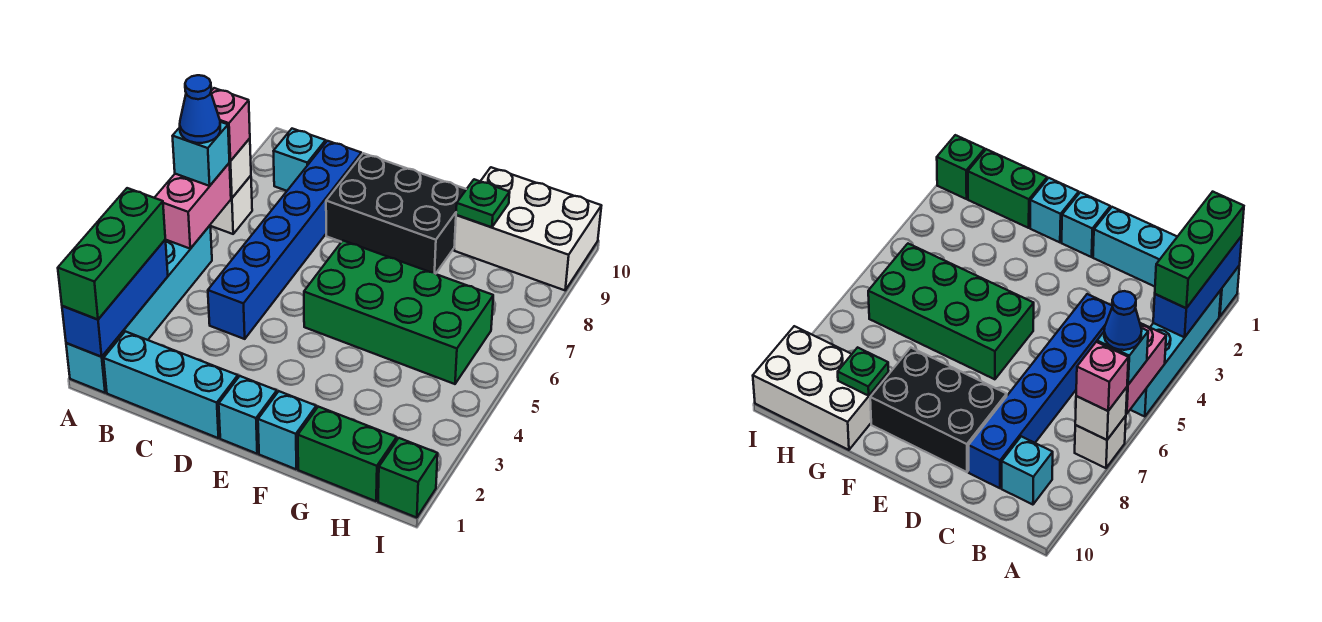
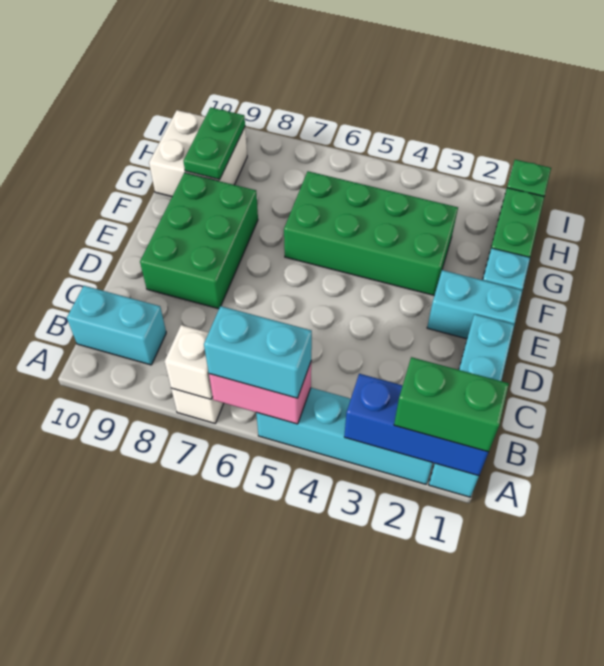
green brick A1:A3 level 3 -> green brick A1:A2 level 3
cyan brick A6 level 3 -> cyan brick A5:A6 level 3
blue cone A6 level 4 -> none
pink brick A7 level 3 -> none
cyan brick B9 level 1 -> cyan brick B9:B10 level 1
blue brick C4:C9 level 1 -> none
black brick D8:F9 level 1 -> green brick D8:F9 level 1
cyan brick E1 level 1 -> cyan brick E1:E2 level 1
green brick E5:H6 level 1 -> green brick F3:G6 level 1
white brick G9:I10 level 1 -> white brick G9:H10 level 1
green plate G9 level 2 -> green plate G9:H9 level 2

